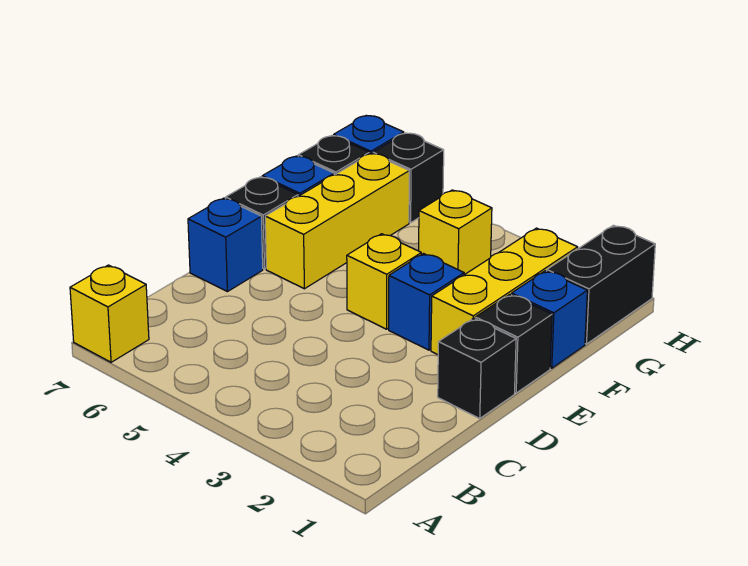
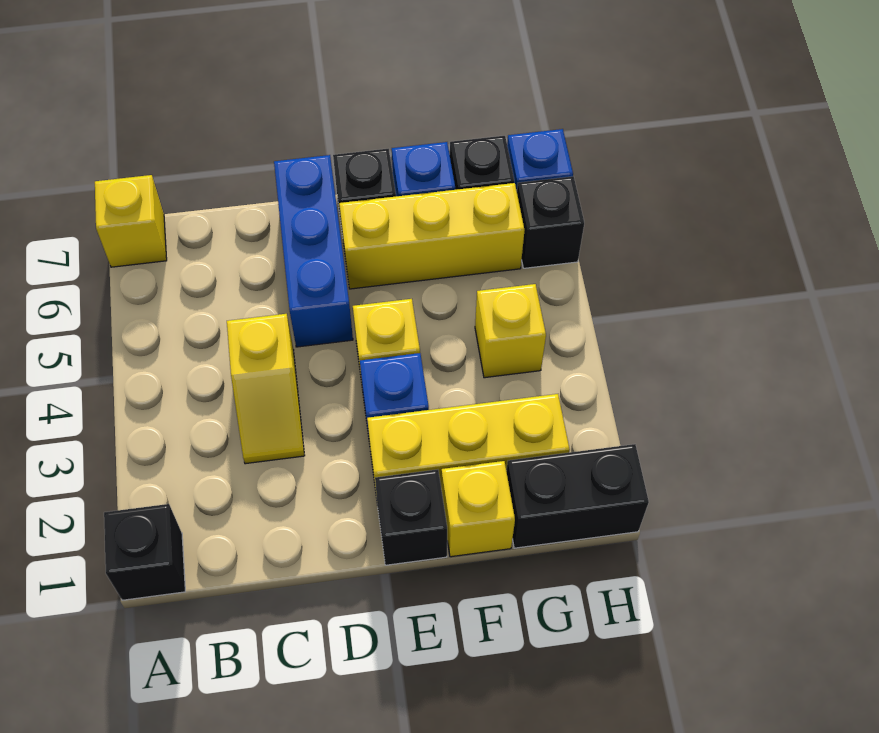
none -> yellow slope C3:C4 level 1 top 4
black brick D1 level 1 -> black brick A1 level 1
blue brick D7 level 1 -> blue brick D5:D7 level 1
blue brick F1 level 1 -> yellow brick F1 level 1

